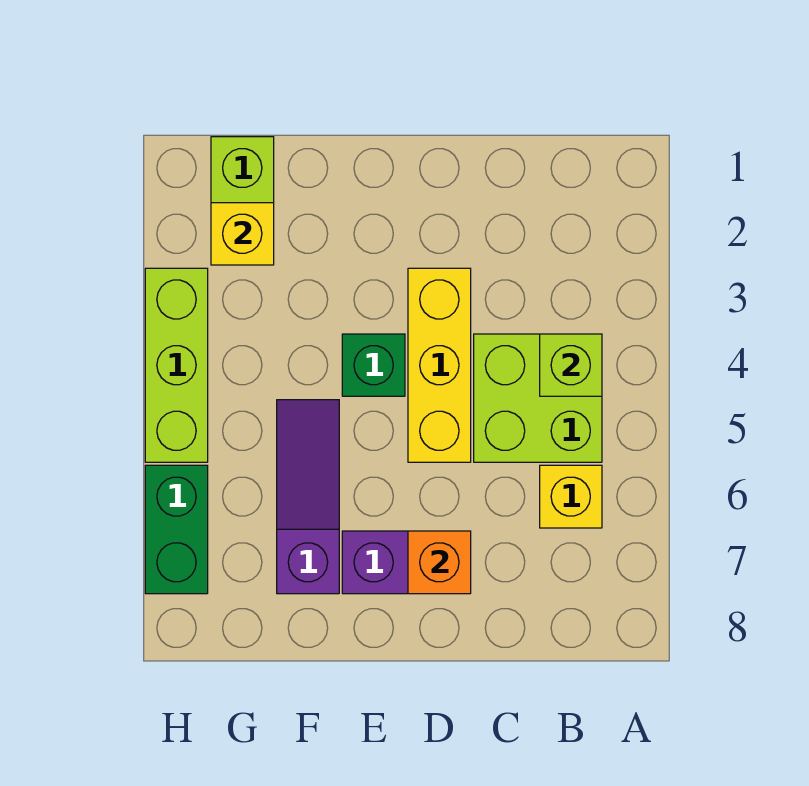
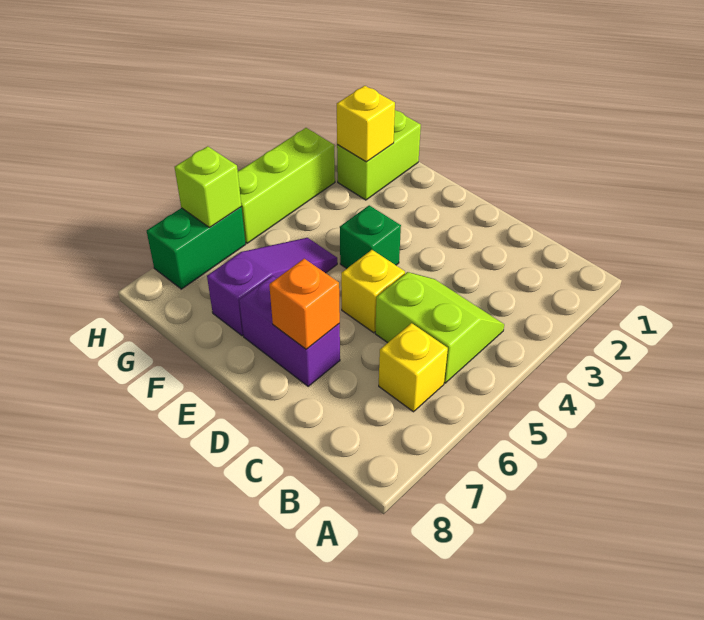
lime brick B4:C5 level 1 -> lime slope B4:C5 level 1 top 5
lime brick B4 level 2 -> lime brick H6 level 2
yellow brick D3:D5 level 1 -> yellow brick D5 level 1

